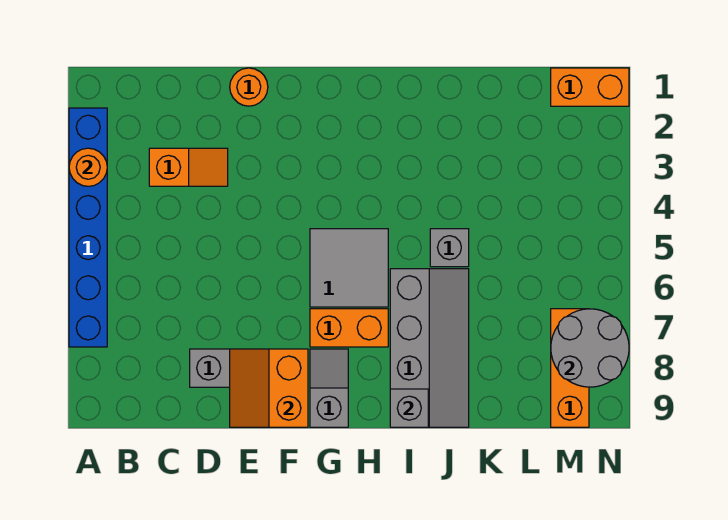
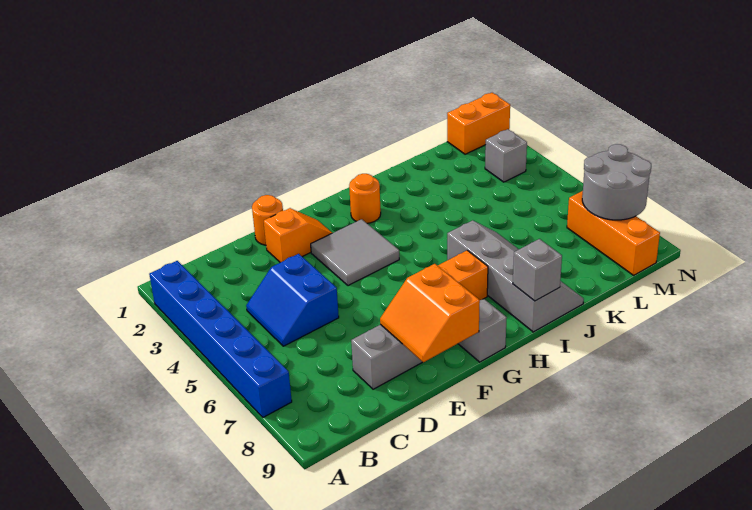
orange round brick A3 level 2 -> orange round brick H2 level 1
orange slope C3:D3 level 1 top C -> orange slope E2:F2 level 1 top E
none -> blue slope C4:D5 level 1 top D
grey tile G5:H6 level 1 -> grey tile F3:G4 level 1
grey brick J5 level 1 -> grey brick M3 level 1

